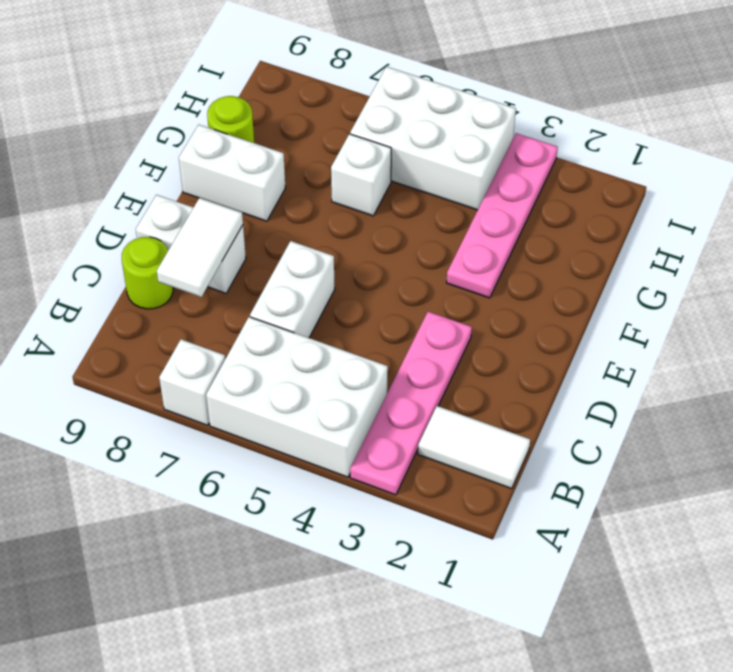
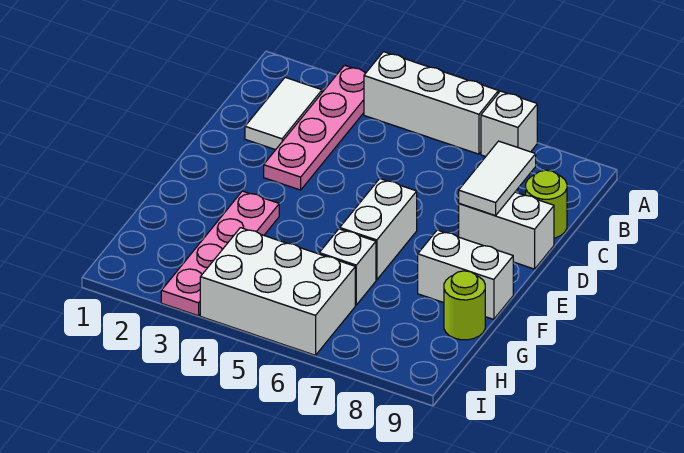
white brick A4:B6 level 1 -> white brick A4:A6 level 1
white tile B1:B2 level 1 -> white tile B2:C2 level 1
white brick C6:D6 level 1 -> white brick E6:F6 level 1

